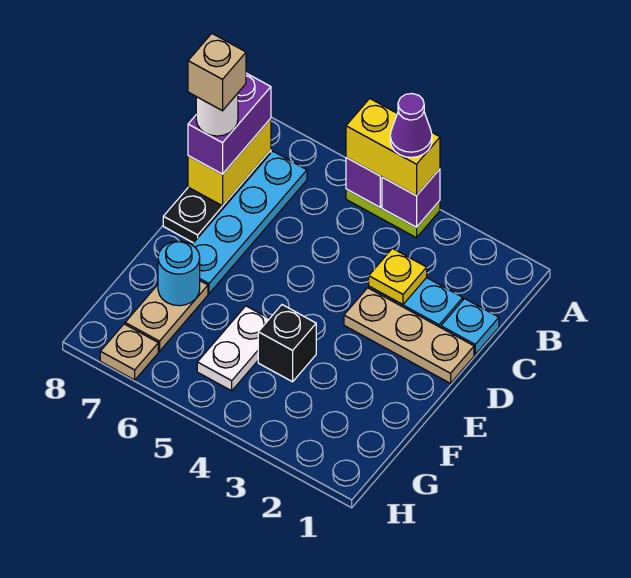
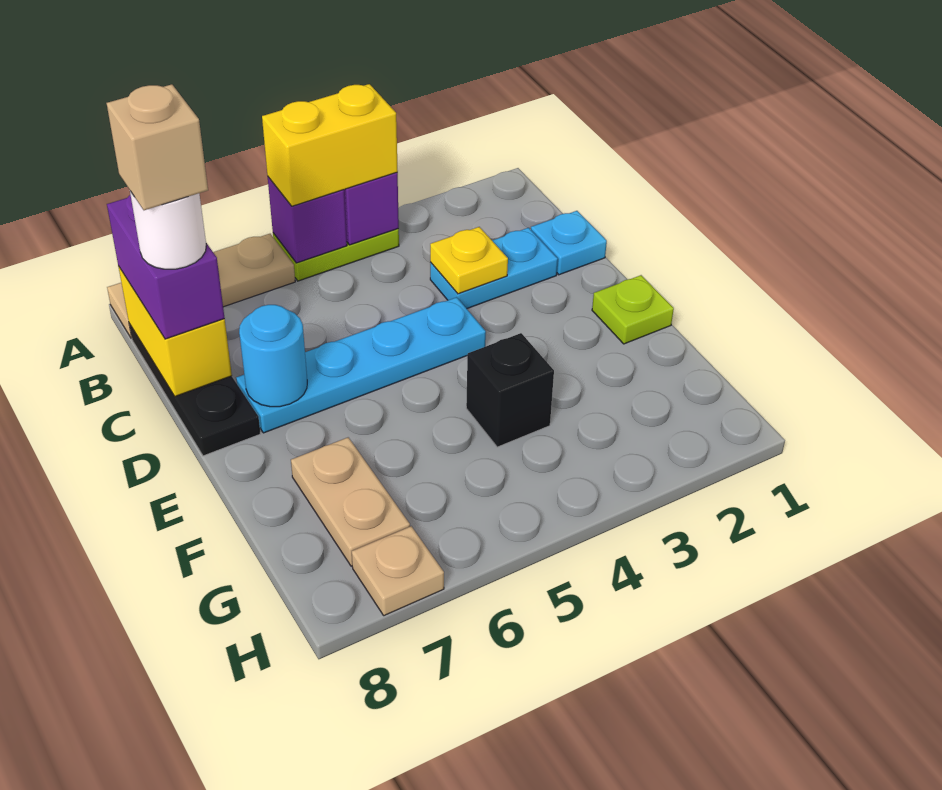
purple cone A4 level 4 -> none
cyan plate B7:E7 level 1 -> cyan plate D4:D7 level 1
tan plate D1:D3 level 1 -> tan plate A6:A8 level 1
none -> lime plate E1 level 1
white plate F5:G5 level 1 -> none
cyan round brick F7 level 2 -> cyan round brick D7 level 2

